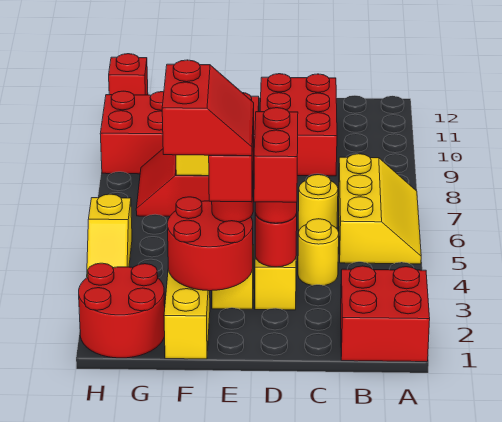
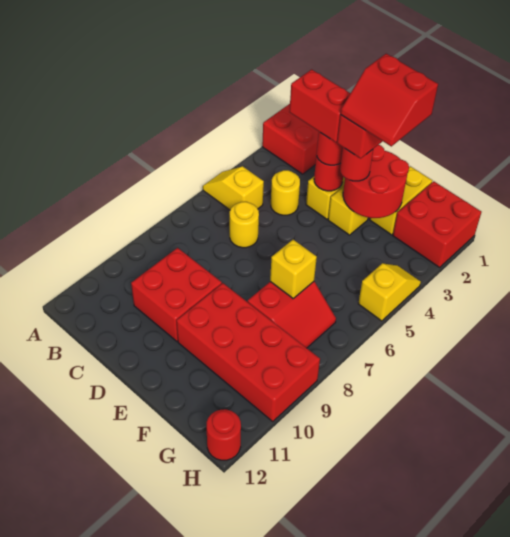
yellow slope A5:B7 level 1 top B -> yellow slope A5:B5 level 1 top B
red brick C9:D11 level 1 -> red brick C9:D10 level 1
red brick D2:D3 level 4 -> red brick C3:D3 level 4
red slope E2:F3 level 5 top F -> red slope E2:F3 level 5 top 2
red round brick G1:H2 level 1 -> red brick G1:H2 level 1
red brick H12 level 1 -> red round brick H12 level 1

